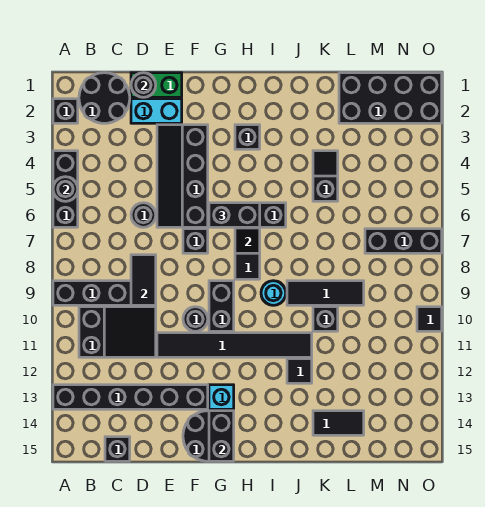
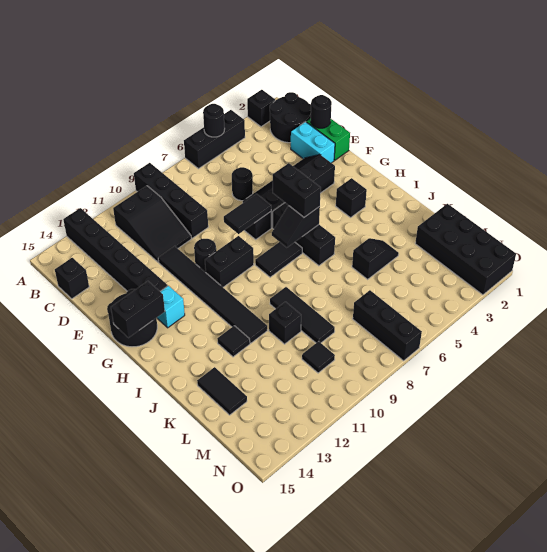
black tile D8:D9 level 2 -> black tile F7:F8 level 2
cyan round brick I9 level 1 -> none
black tile O10 level 1 -> black tile M10 level 1

